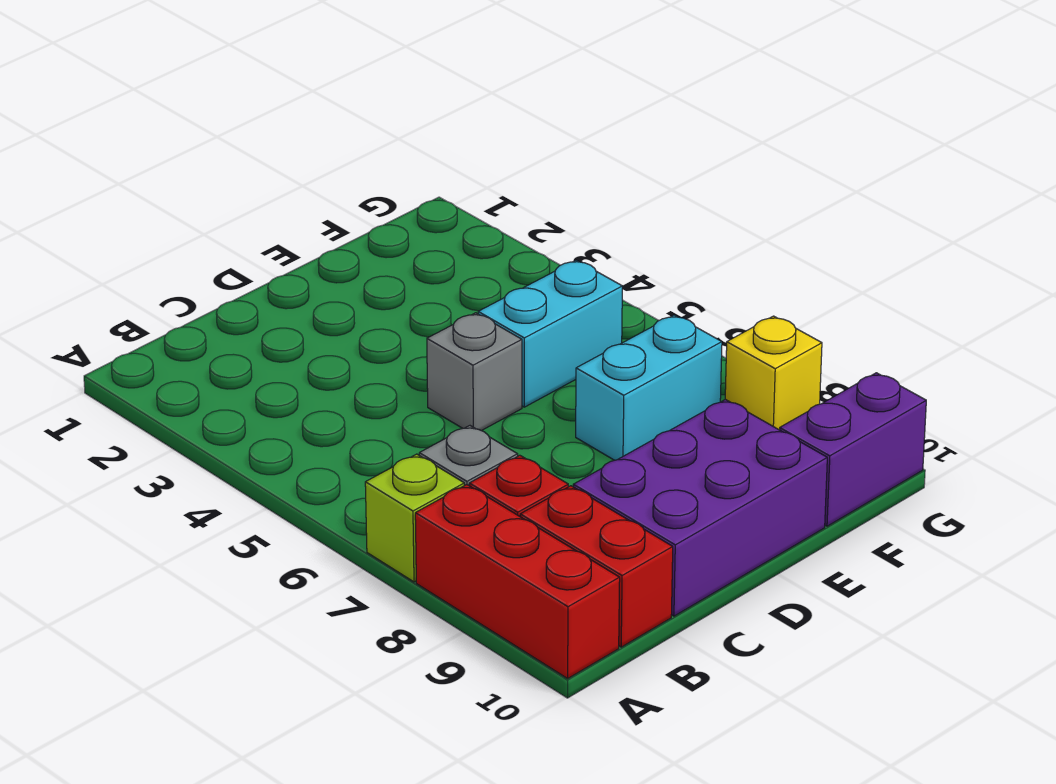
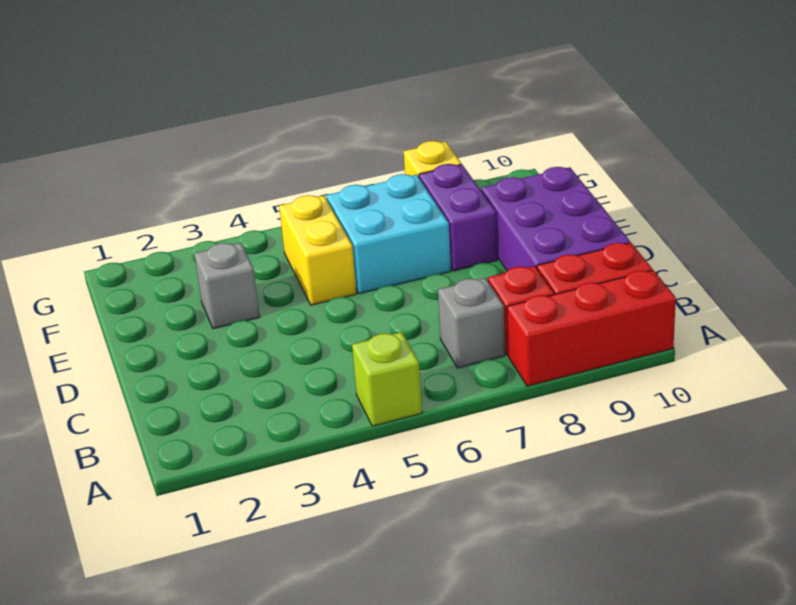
lime brick A7 level 1 -> lime brick A5 level 1
grey brick D5 level 1 -> grey brick E3 level 1
cyan brick E5:F5 level 1 -> yellow brick E5:F5 level 1
cyan brick E7:F7 level 1 -> cyan brick E6:F7 level 1
purple brick F10:G10 level 1 -> purple brick E8:F8 level 1

